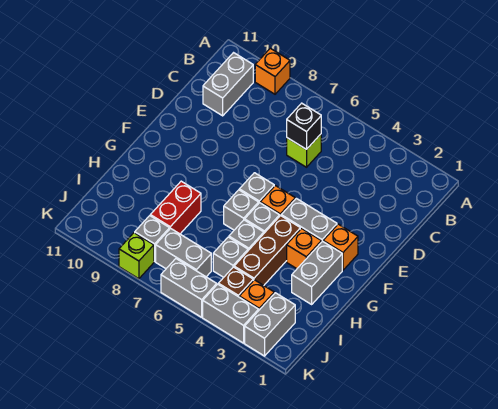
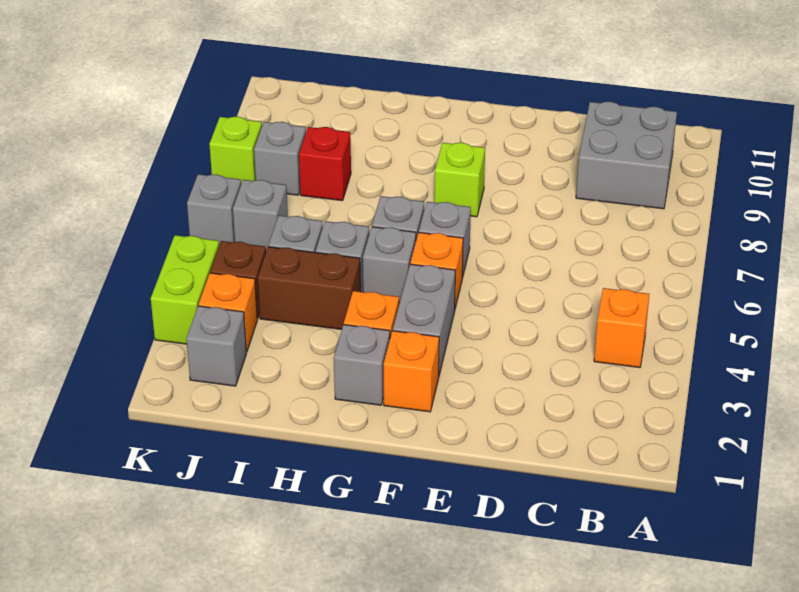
orange brick A9 level 1 -> orange brick B4 level 1
grey brick B10:C10 level 1 -> grey brick B9:C10 level 1
lime brick C6 level 1 -> lime brick F8 level 1
black brick C6 level 2 -> none
grey brick G2:H2 level 1 -> grey brick G2 level 1
brown brick G4:I4 level 1 -> brown brick H4:I4 level 1
red brick H8:I8 level 1 -> red brick I8 level 1
grey brick J2:K2 level 1 -> grey brick J2 level 1
grey brick J6:J7 level 1 -> grey brick J6 level 1
grey brick K3:K4 level 1 -> lime brick K3:K4 level 1
grey brick K5:K6 level 1 -> grey brick K6 level 1

